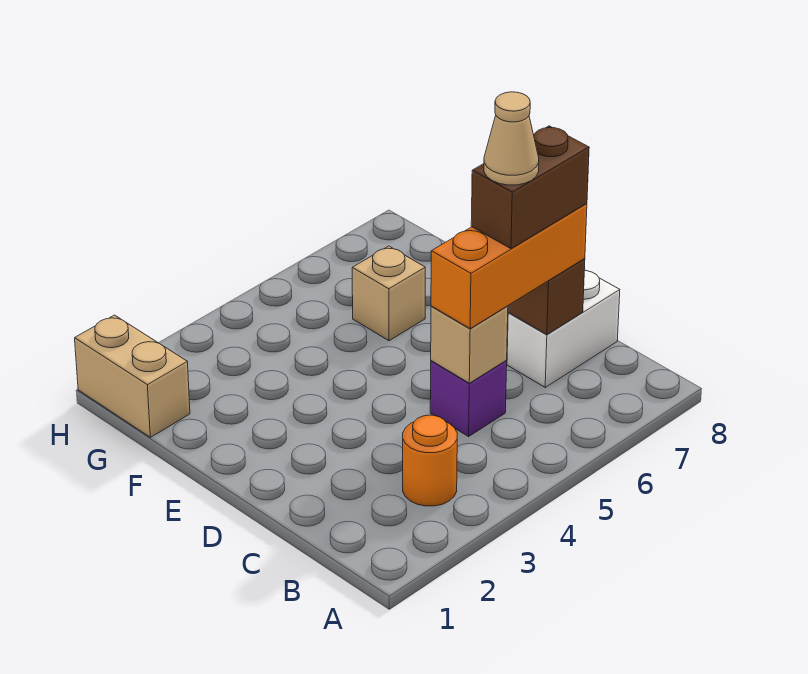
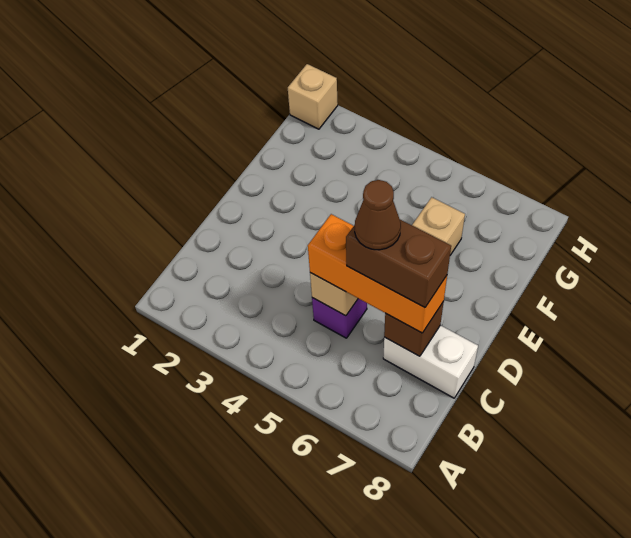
orange round brick B3 level 1 -> none
tan cone C6 level 5 -> brown cone C6 level 5
tan brick G1:H1 level 1 -> tan brick H1 level 1

